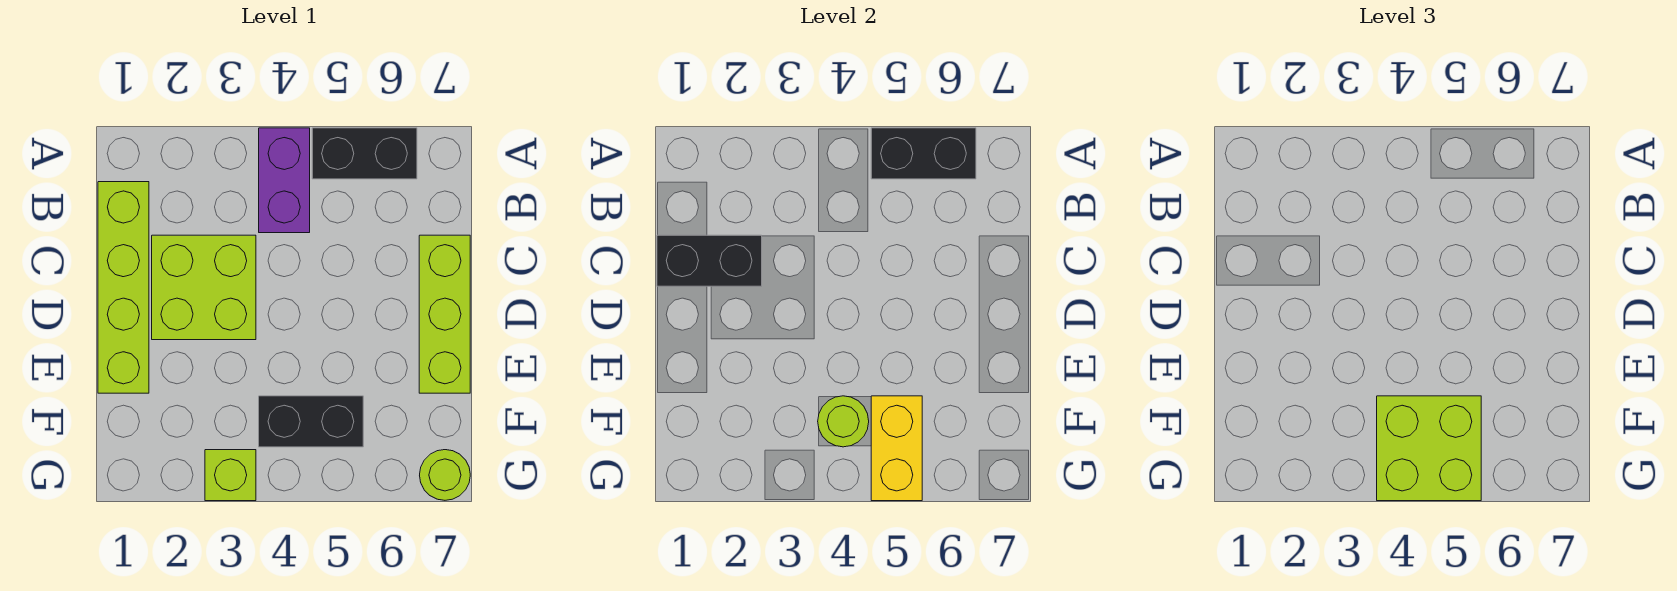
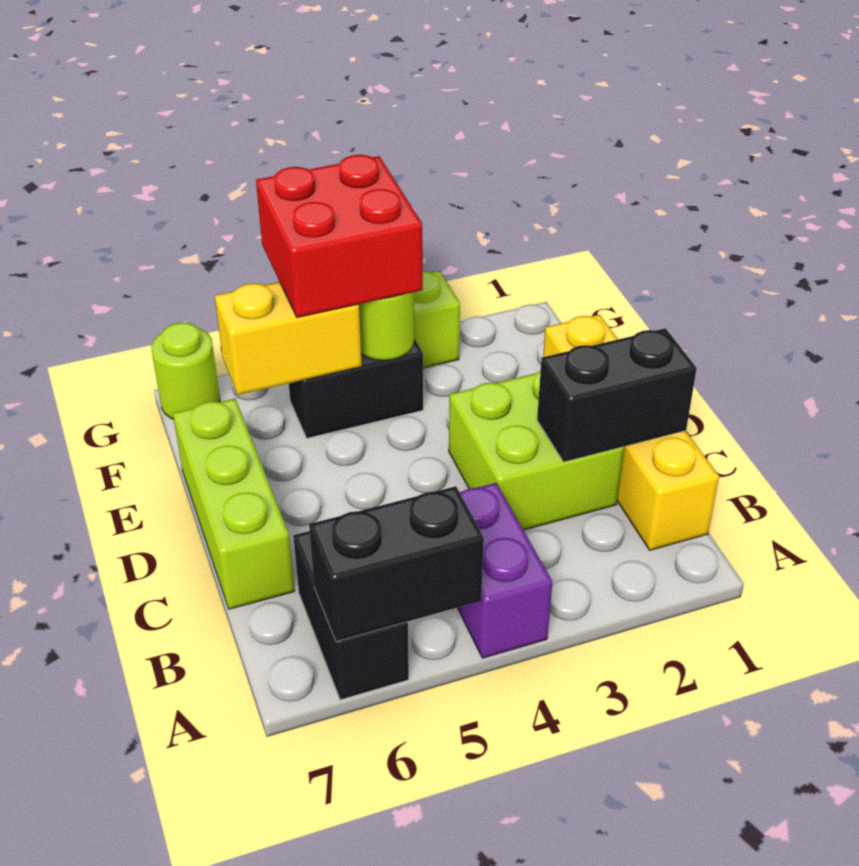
black brick A5:A6 level 1 -> black brick A6:B6 level 1
lime brick B1:E1 level 1 -> yellow brick B1:E1 level 1
lime brick F4:G5 level 3 -> red brick F4:G5 level 3
yellow brick F5:G5 level 2 -> yellow brick F5:F6 level 2

